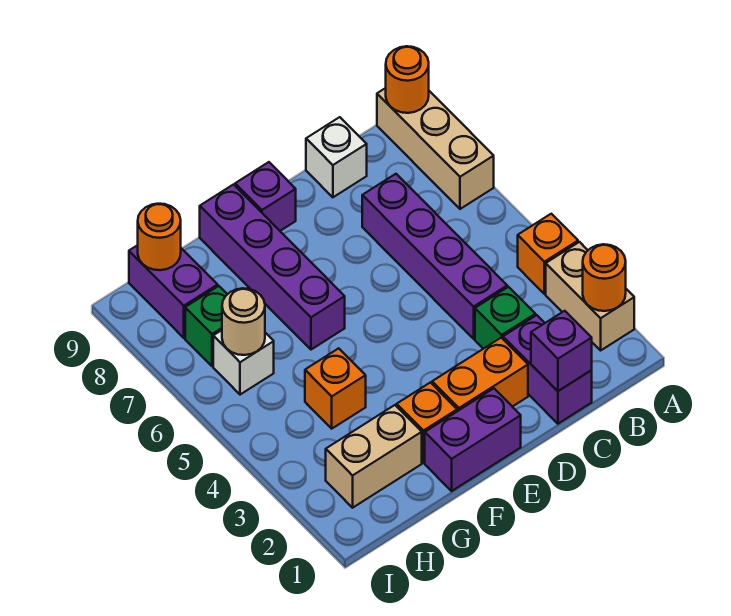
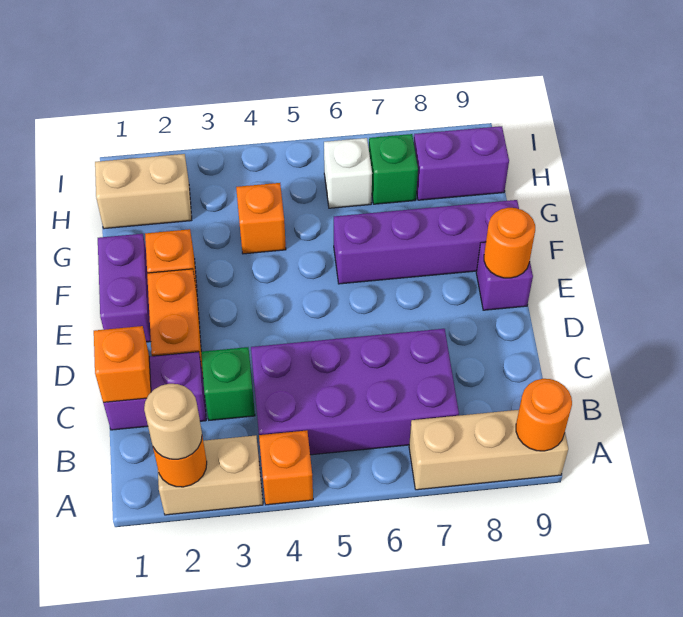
purple brick C1 level 2 -> orange brick C1 level 2
purple brick C4:C7 level 1 -> purple brick B4:C7 level 1
white brick C9 level 1 -> none
tan brick G2:H2 level 1 -> tan brick H1:H2 level 1
tan round brick H6 level 2 -> tan round brick A2 level 3
orange round brick H9 level 2 -> orange round brick E9 level 2

